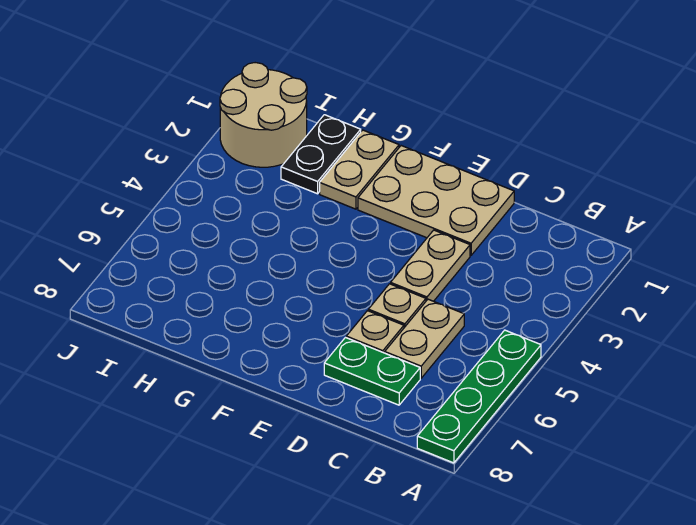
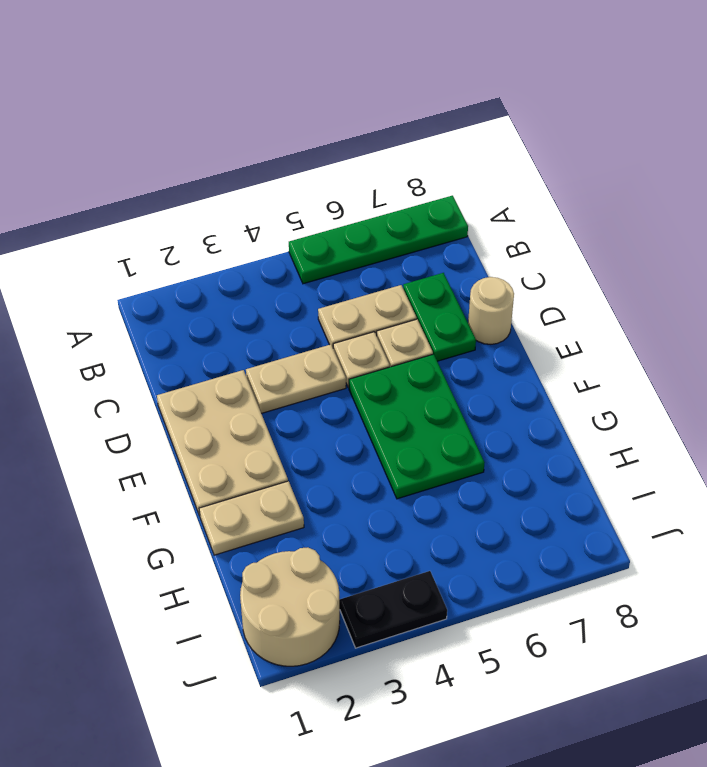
none -> tan round brick D8 level 1
none -> green plate E5:G6 level 1
black plate H1:H2 level 1 -> black plate J3:J4 level 1

